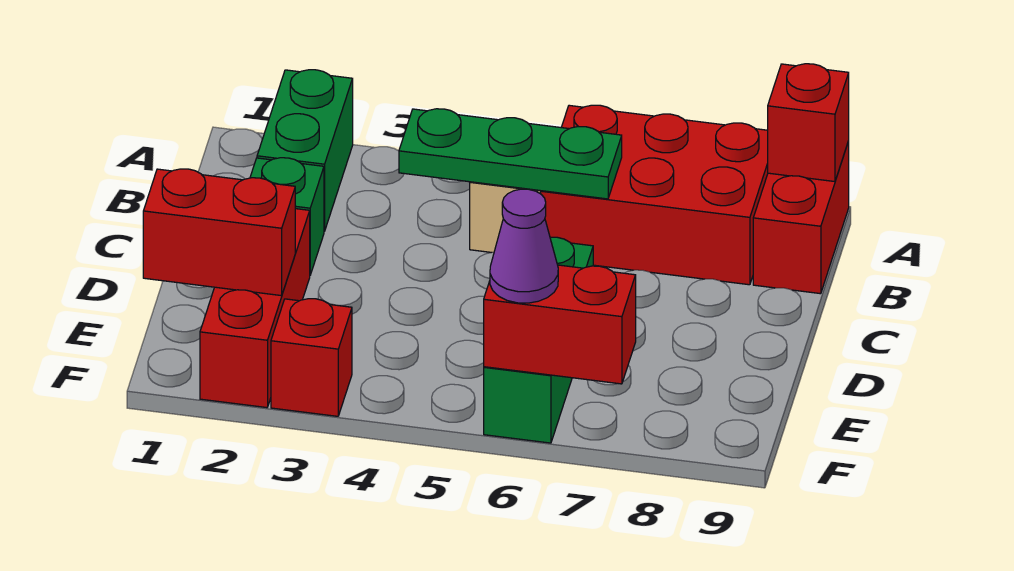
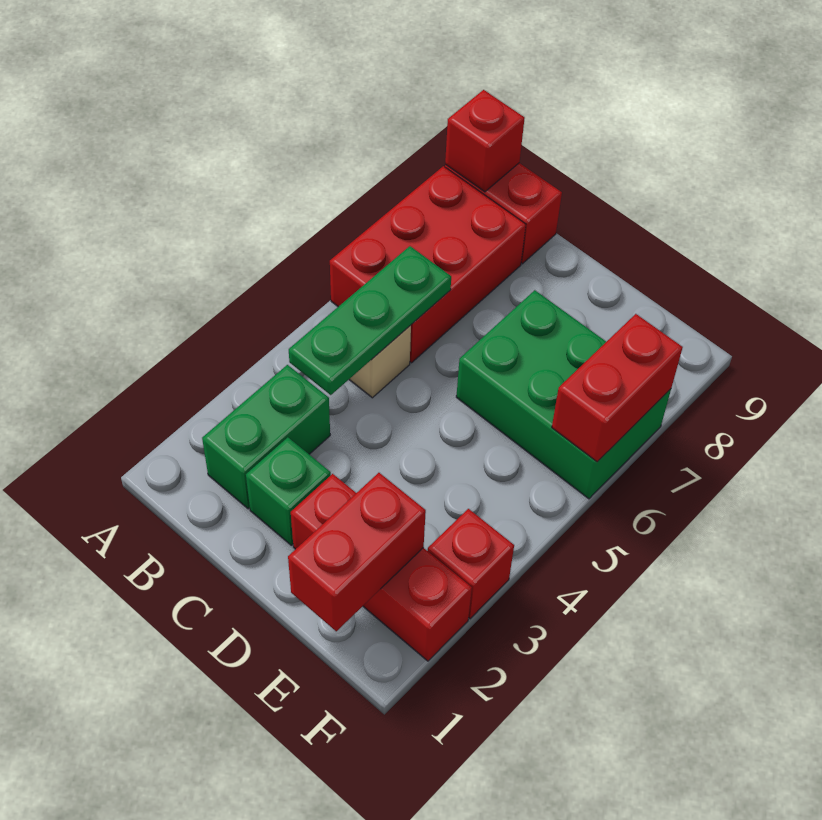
green brick A2:B2 level 1 -> green brick B2:B3 level 1
green brick D6:F6 level 1 -> green brick D6:F7 level 1
purple cone F6 level 3 -> none

